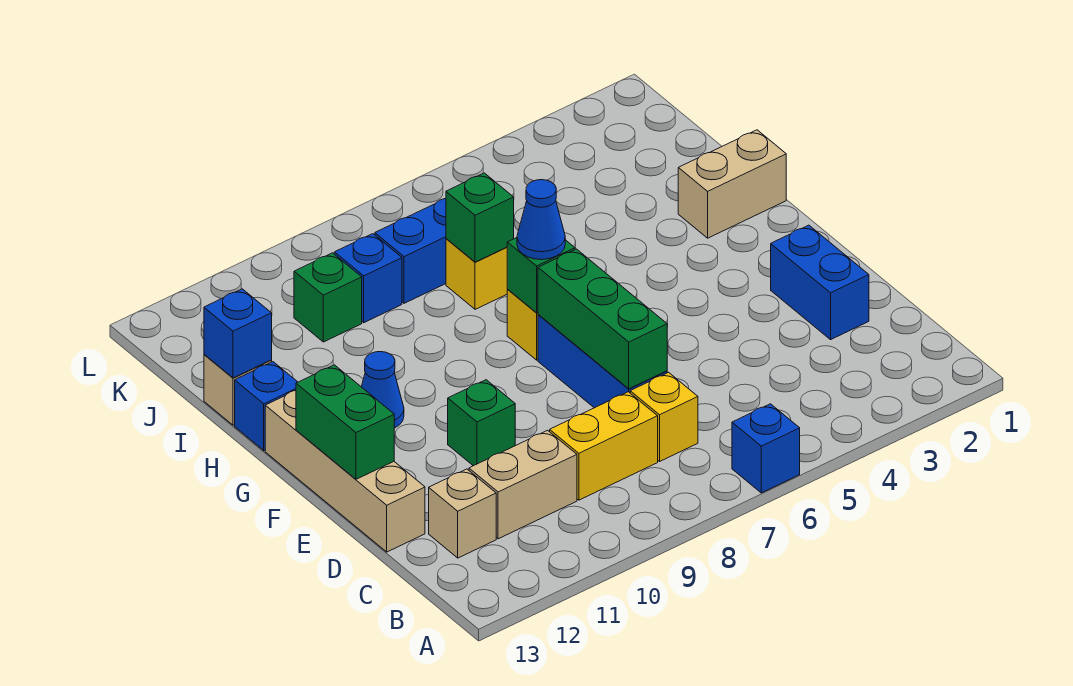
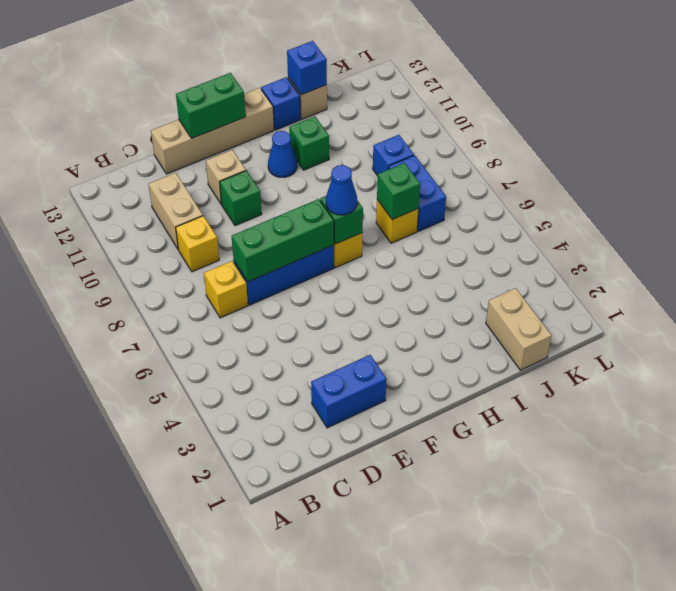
blue brick A6 level 1 -> none
yellow brick C8:C9 level 1 -> yellow brick C9 level 1
tan brick C12 level 1 -> tan brick E11 level 1
tan brick H1:H2 level 1 -> tan brick J1:J2 level 1
green brick J10 level 1 -> green brick H11 level 1

